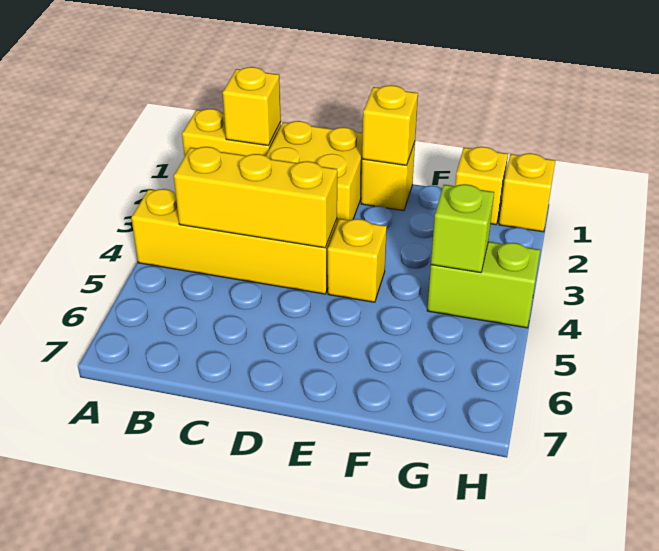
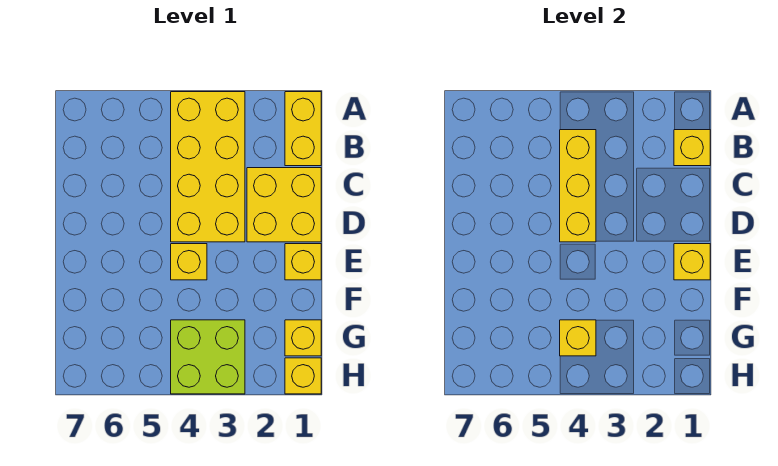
yellow brick A4:D4 level 1 -> yellow brick A3:D4 level 1
lime brick G4:H4 level 1 -> lime brick G3:H4 level 1
lime brick G4 level 2 -> yellow brick G4 level 2

